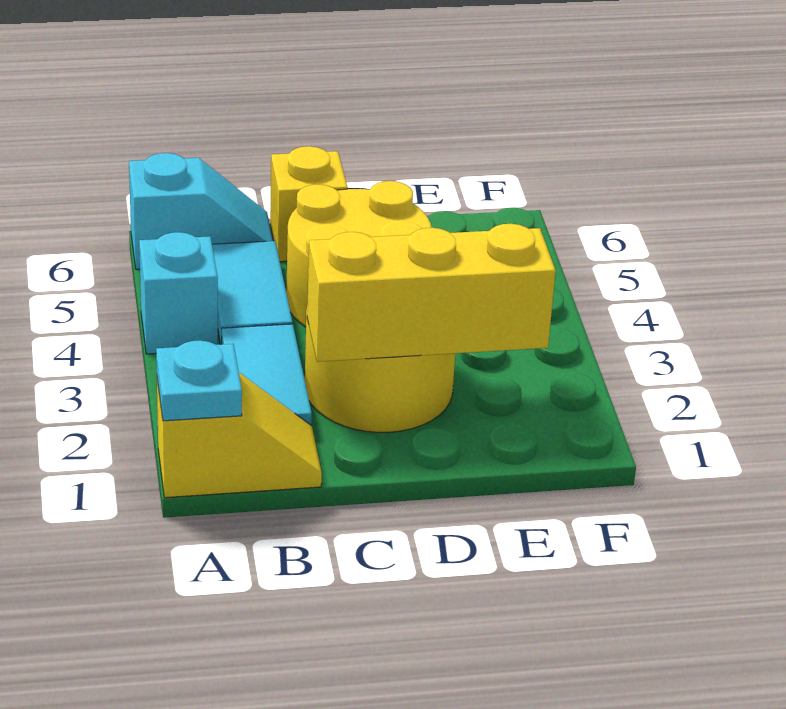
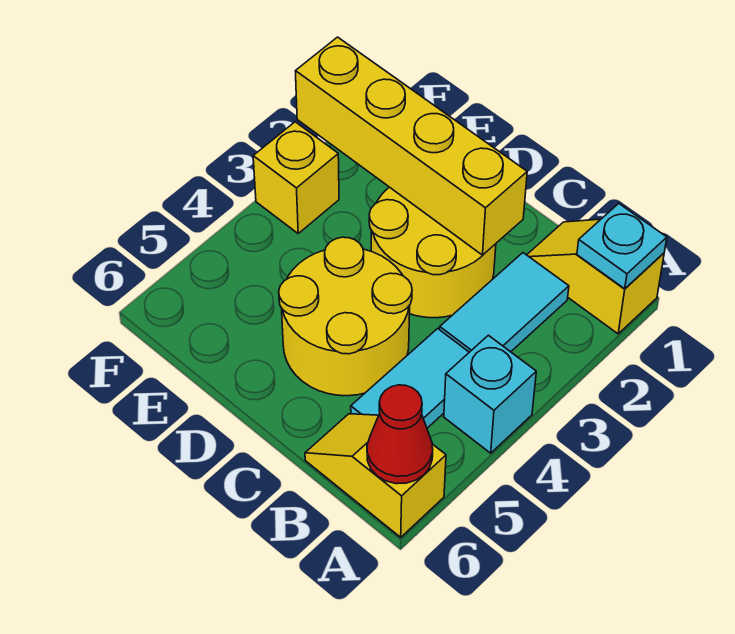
cyan slope A6:B6 level 1 top A -> yellow slope A6:B6 level 1 top A
none -> red cone A6 level 2
yellow brick C2:E2 level 2 -> yellow brick C2:F2 level 2
yellow brick C6 level 1 -> yellow brick F3 level 1

